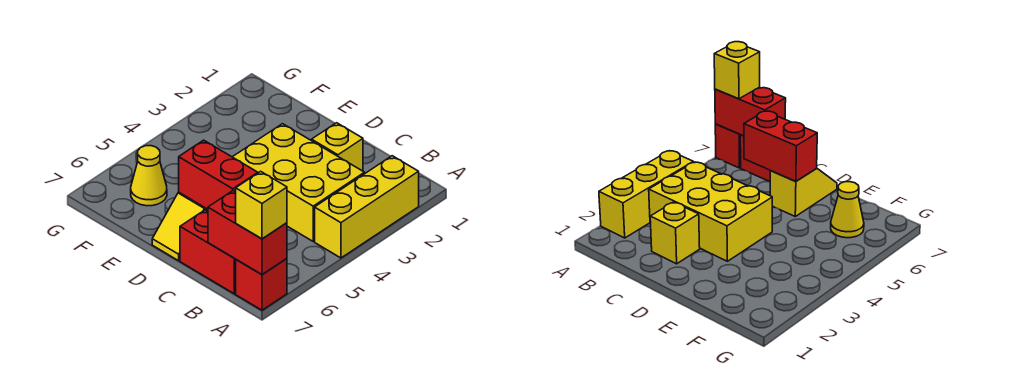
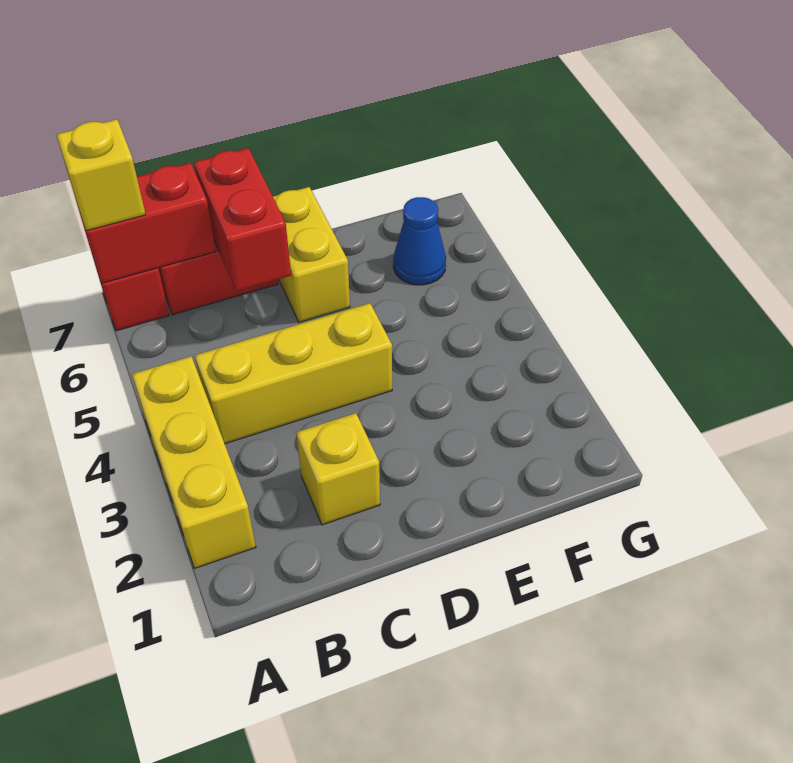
yellow brick B3:D4 level 1 -> yellow brick B4:D4 level 1
red brick C6:D6 level 2 -> red brick C6:C7 level 2
yellow slope D6:D7 level 1 top 6 -> yellow brick D6:D7 level 1
yellow cone F6 level 1 -> blue cone F6 level 1

